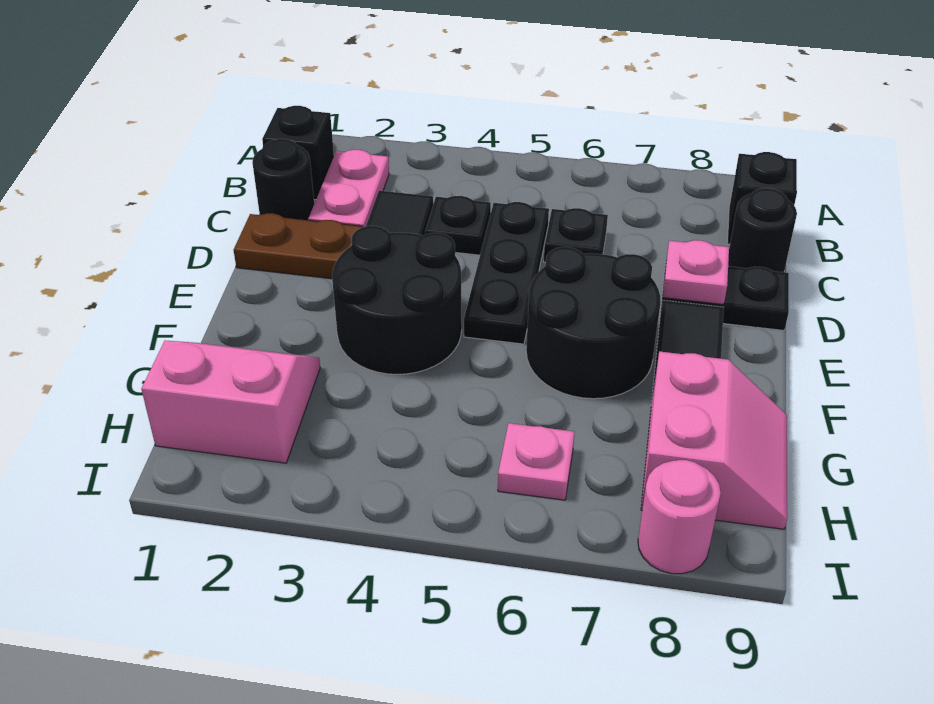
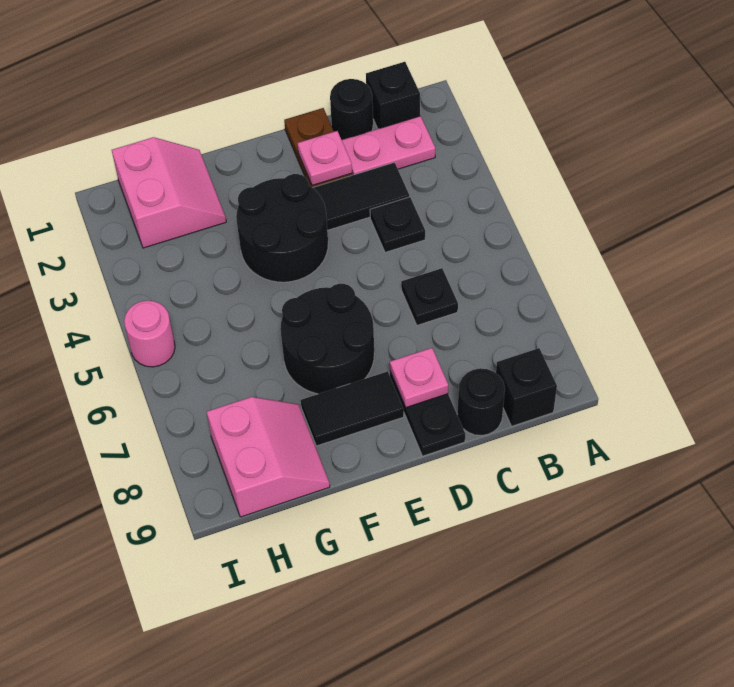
black plate C5:E5 level 1 -> none
pink slope G8:H9 level 1 top 8 -> pink slope G8:H9 level 1 top H
pink plate H6 level 1 -> pink plate D2 level 2
pink round brick I8 level 1 -> pink round brick I5 level 1

